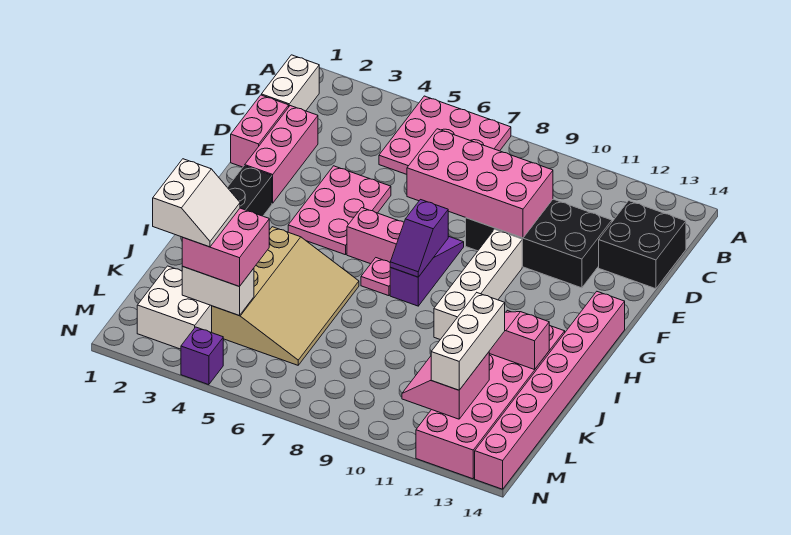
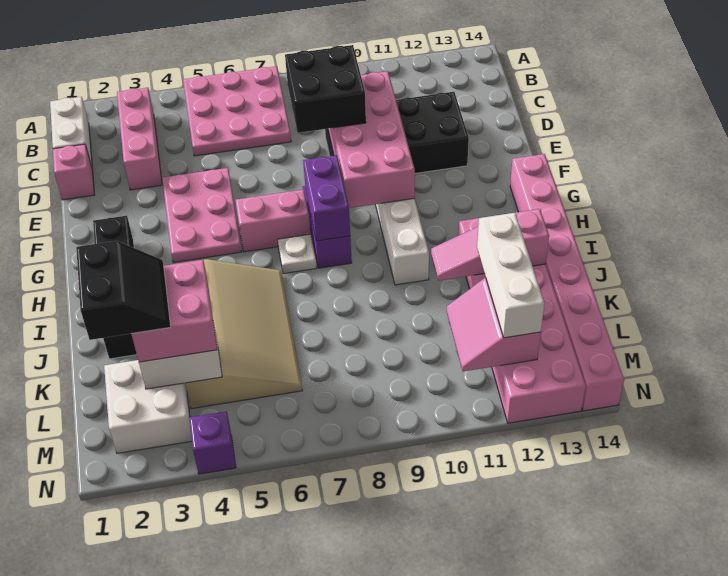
black brick C13:D14 level 1 -> black brick D8:E9 level 3
pink brick D1:E1 level 1 -> pink brick D1 level 1
pink brick D2:F2 level 1 -> pink brick B3:D3 level 1
pink brick D7:E10 level 2 -> pink brick D9:G10 level 2
purple slope G8:H8 level 2 top G -> purple brick G8:H8 level 2
pink plate H7 level 1 -> white plate H7 level 1
white slope K2:L3 level 4 top 2 -> black slope K2:L3 level 4 top 2

